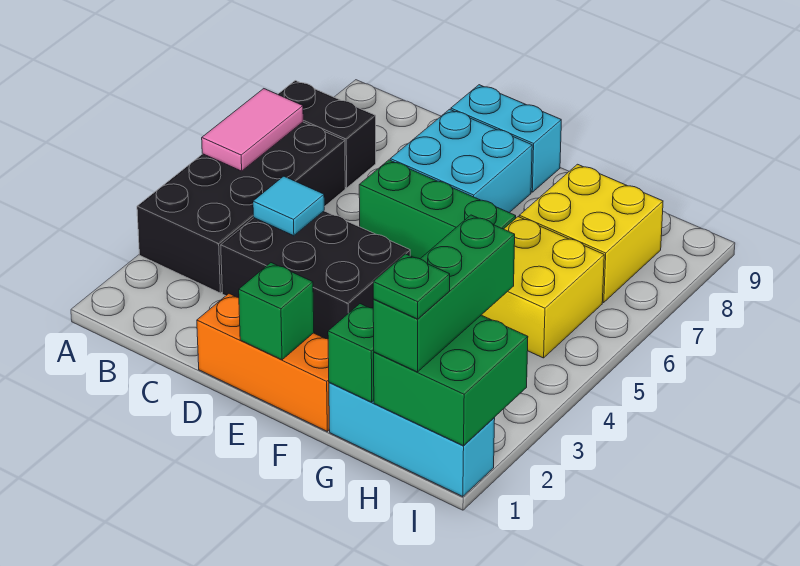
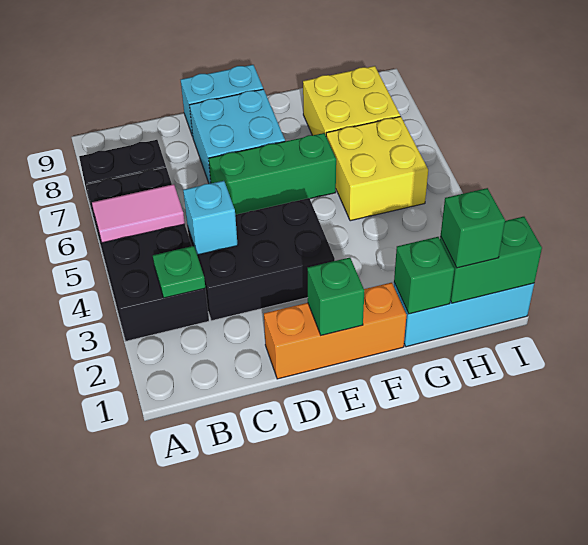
pink tile A5:A6 level 2 -> pink tile A5:B5 level 2
cyan tile C4 level 2 -> cyan brick C4 level 2
green brick H1:I2 level 2 -> green brick H1:I1 level 2
green brick H1:H3 level 3 -> green brick H1 level 3
green plate H1 level 4 -> green plate B3 level 2

